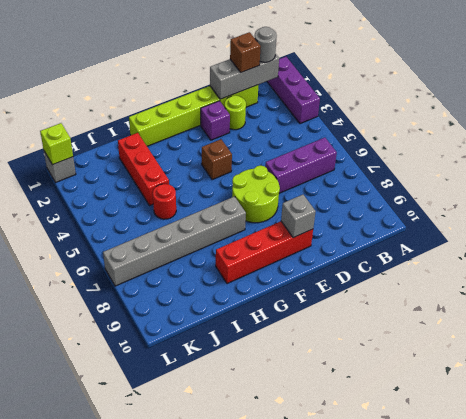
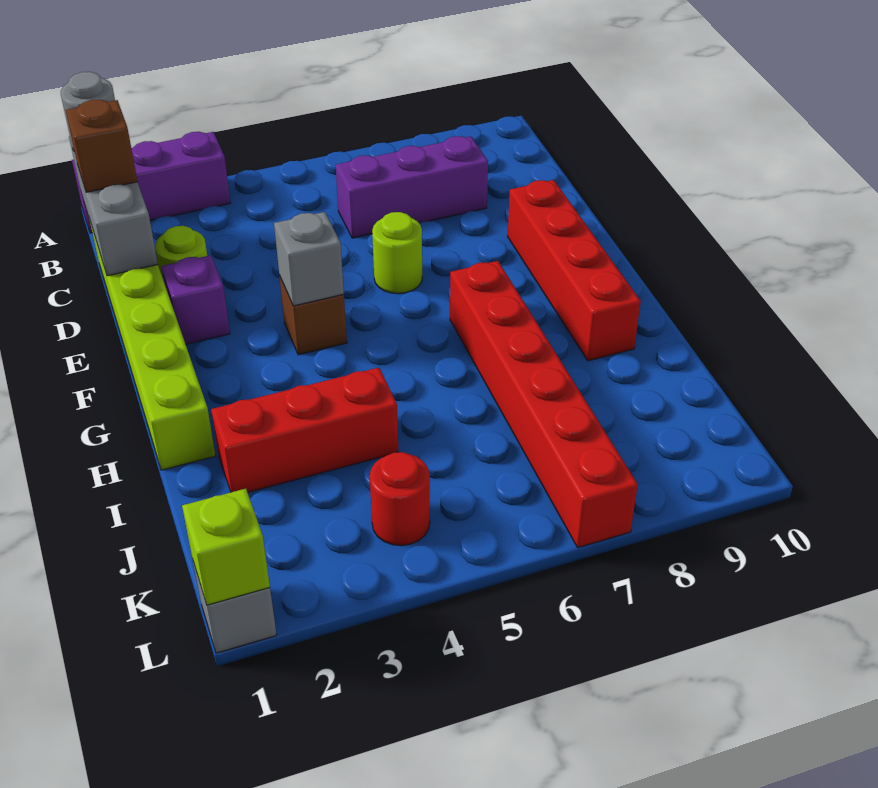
purple brick B6:D6 level 1 -> purple brick C6:C8 level 1
lime round brick E6:F7 level 1 -> lime round brick E6 level 1
grey brick E9 level 2 -> grey brick F4 level 2
grey brick G7:L7 level 1 -> red brick G7:L7 level 1
red round brick I5 level 1 -> red round brick K4 level 1

